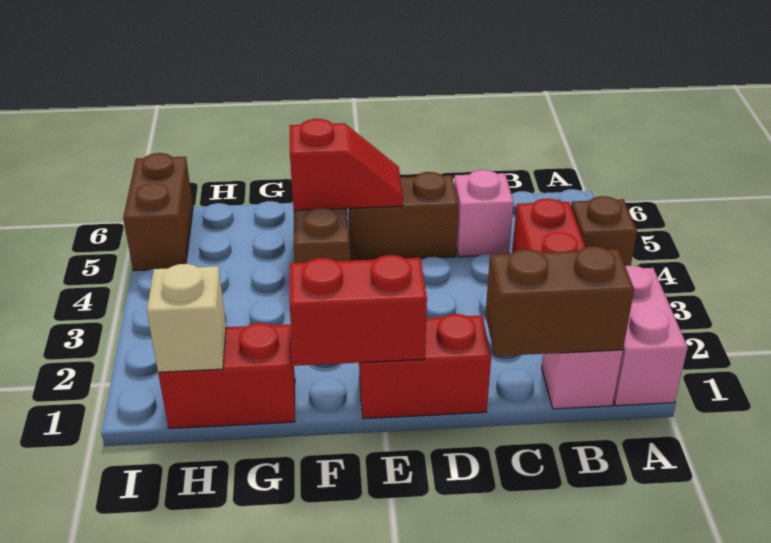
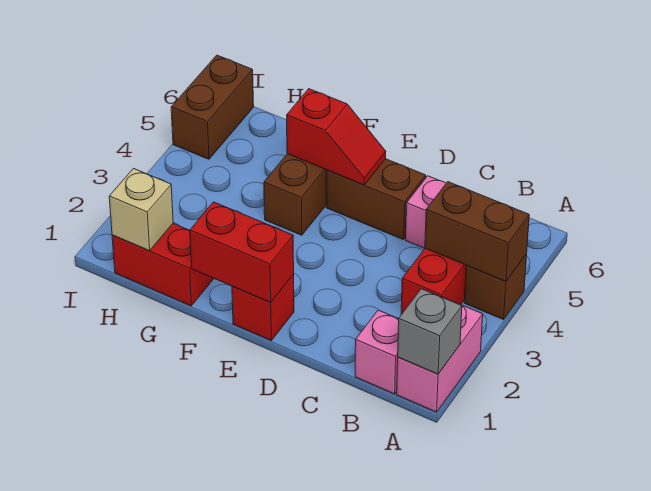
none -> grey brick A1 level 2
brown brick B1:C1 level 2 -> brown brick A4:B4 level 2
red brick D1:E1 level 1 -> red brick E1 level 1

